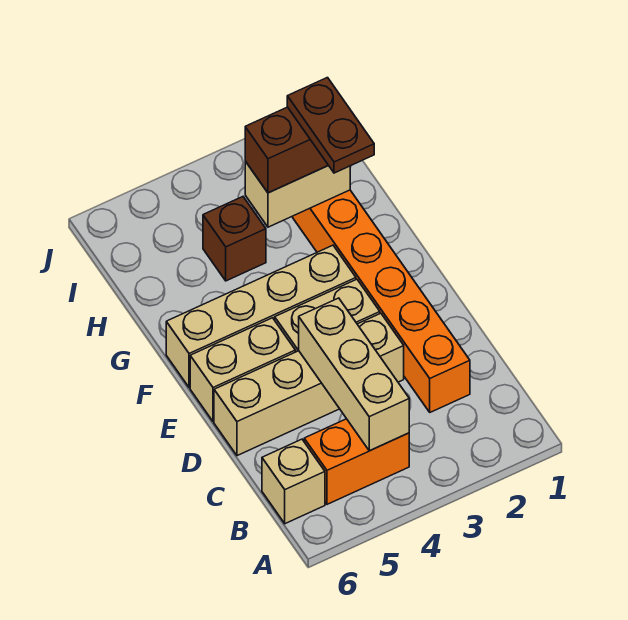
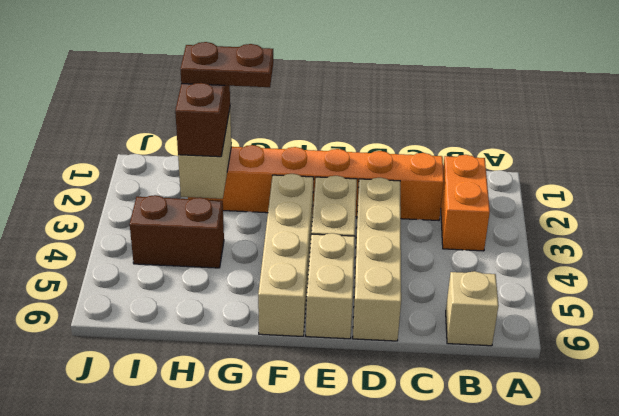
orange brick B4:B5 level 1 -> orange brick B2:B3 level 1
tan brick B4:D4 level 2 -> none
brown brick H4 level 1 -> brown brick H4:I4 level 1

